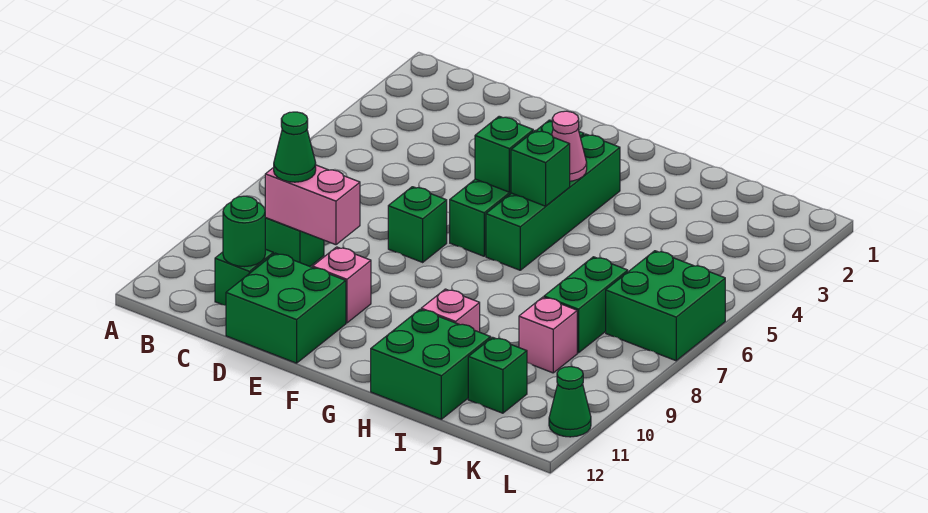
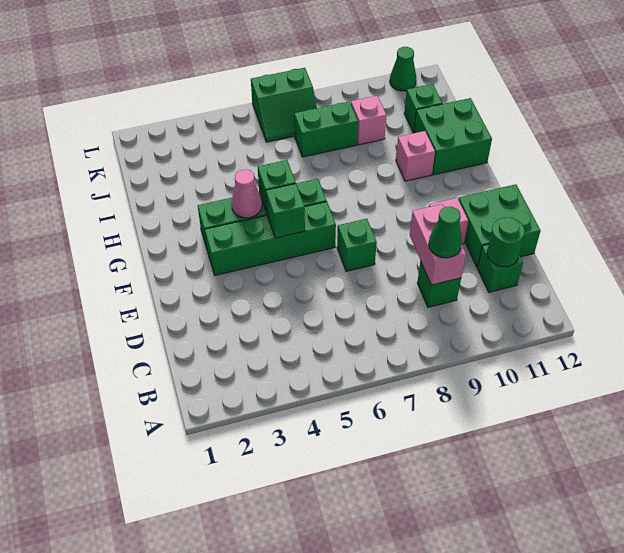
green brick K6:L7 level 1 -> green slope K6:L7 level 1 top L

